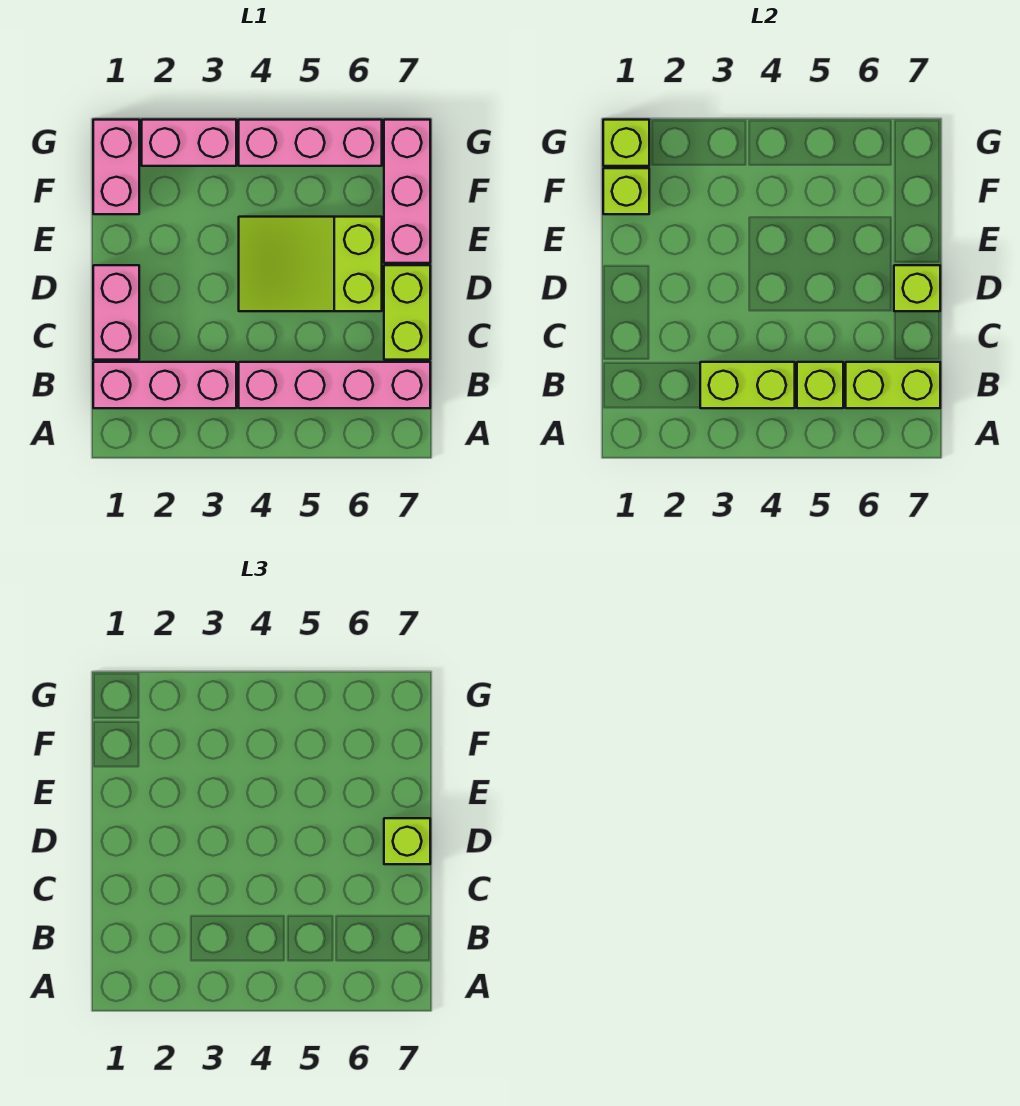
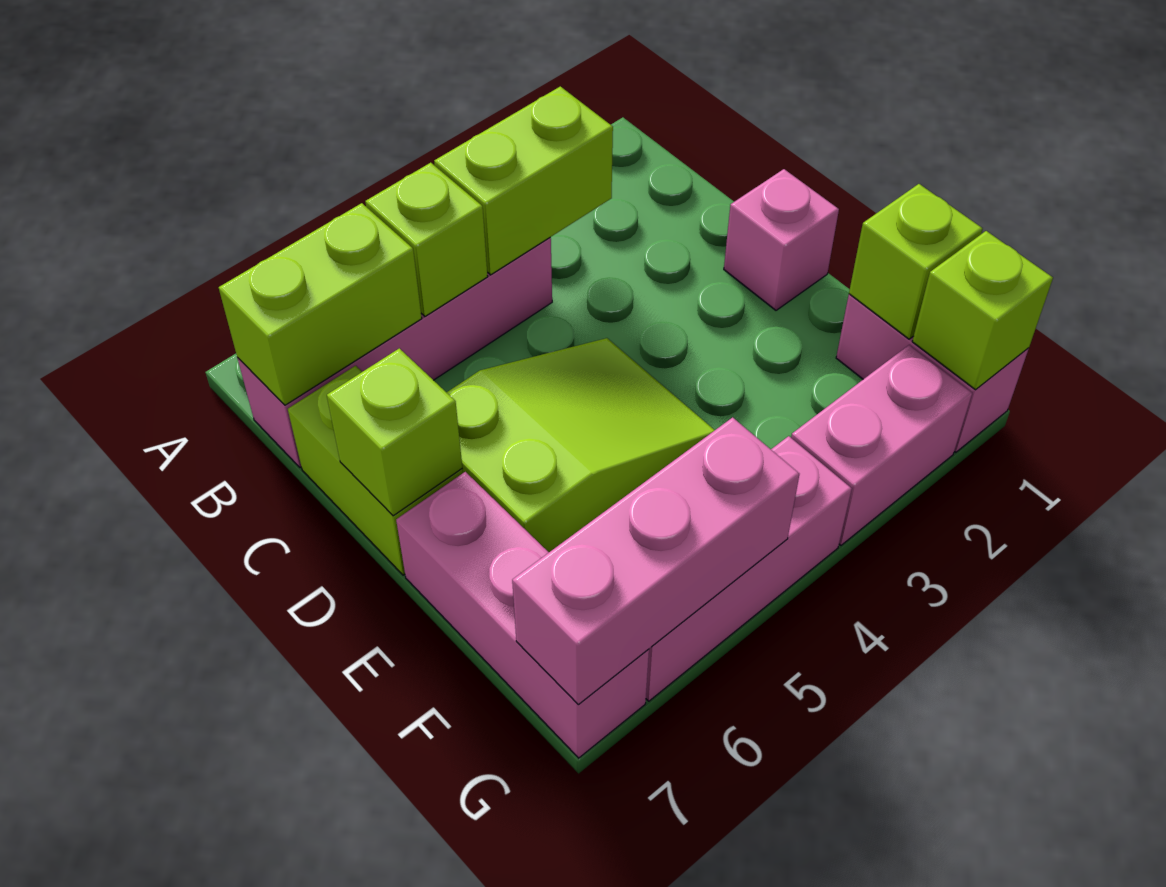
pink brick B1:B3 level 1 -> pink brick G5:G7 level 2
pink brick C1:D1 level 1 -> pink brick D1 level 1
lime brick D7 level 3 -> none

